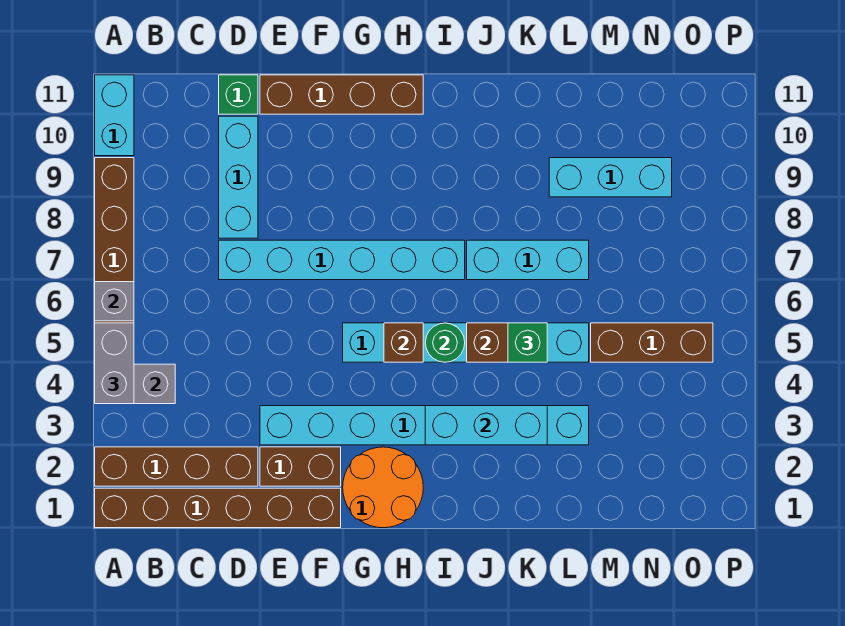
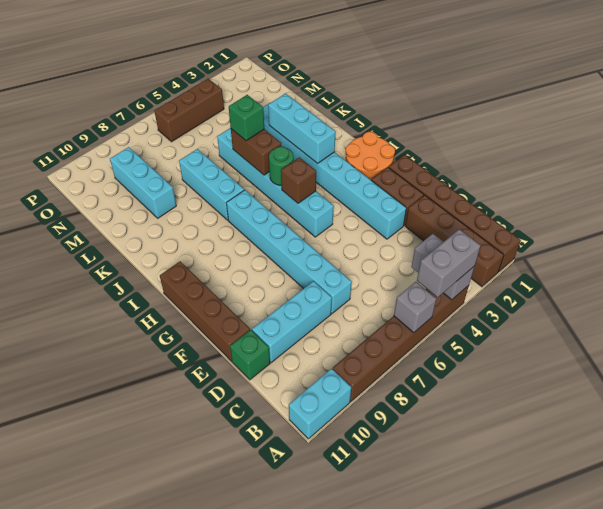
brown brick M5:O5 level 1 -> brown brick O4:O6 level 1

